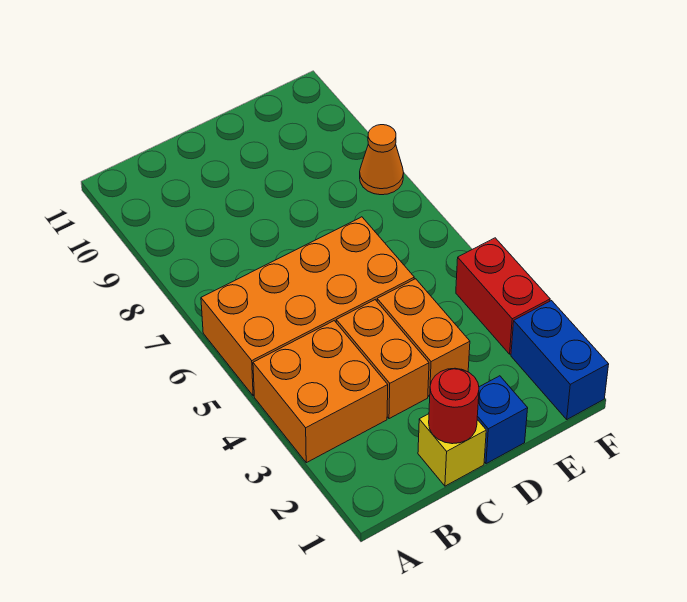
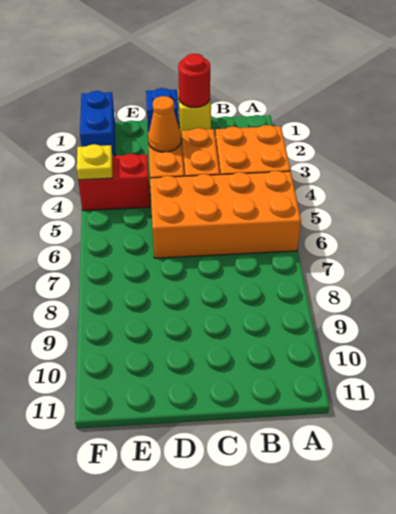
red brick F3:F4 level 1 -> red brick E4:F4 level 1
none -> yellow plate F4 level 2
orange cone F8 level 1 -> orange cone D3 level 2

